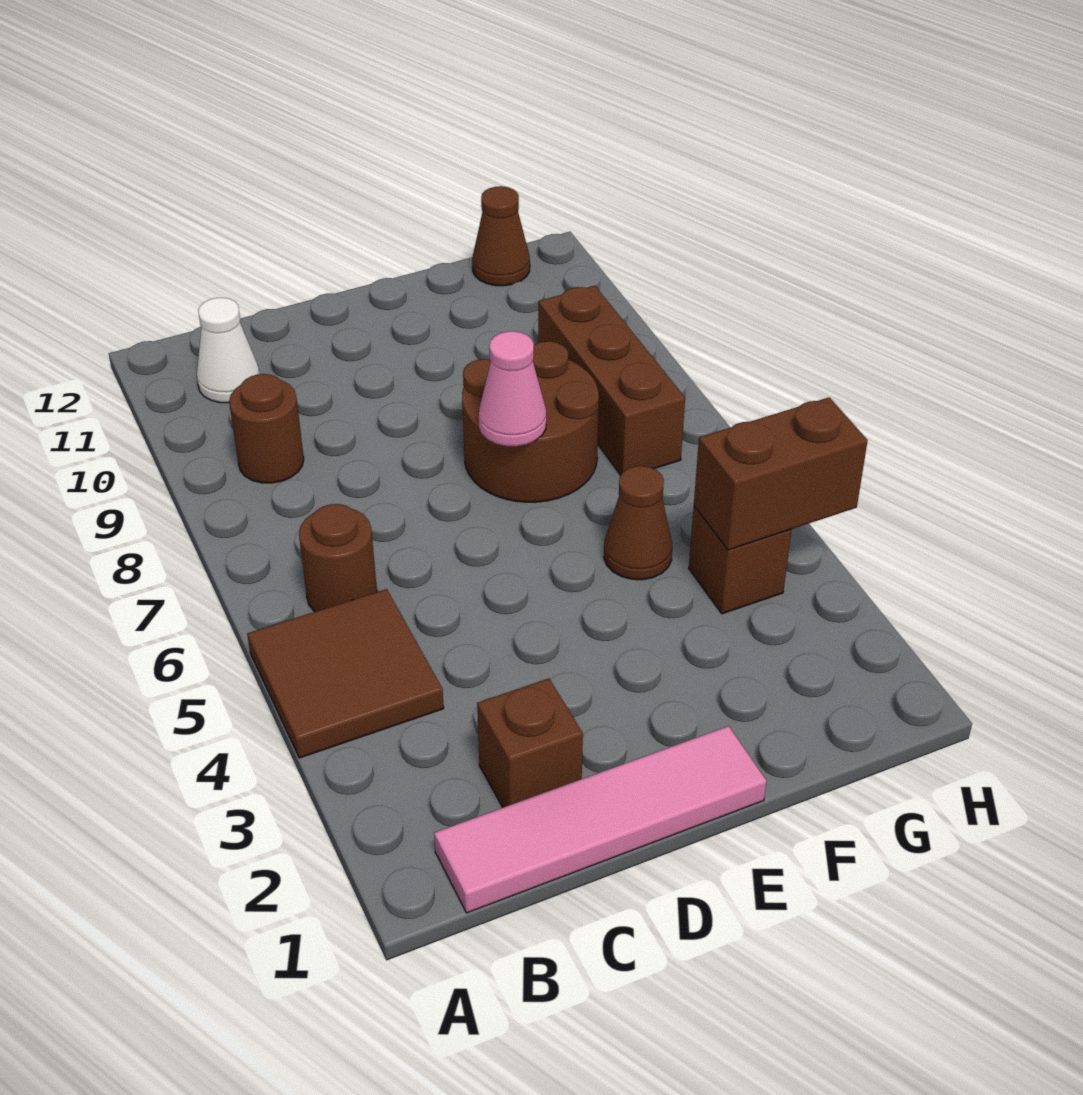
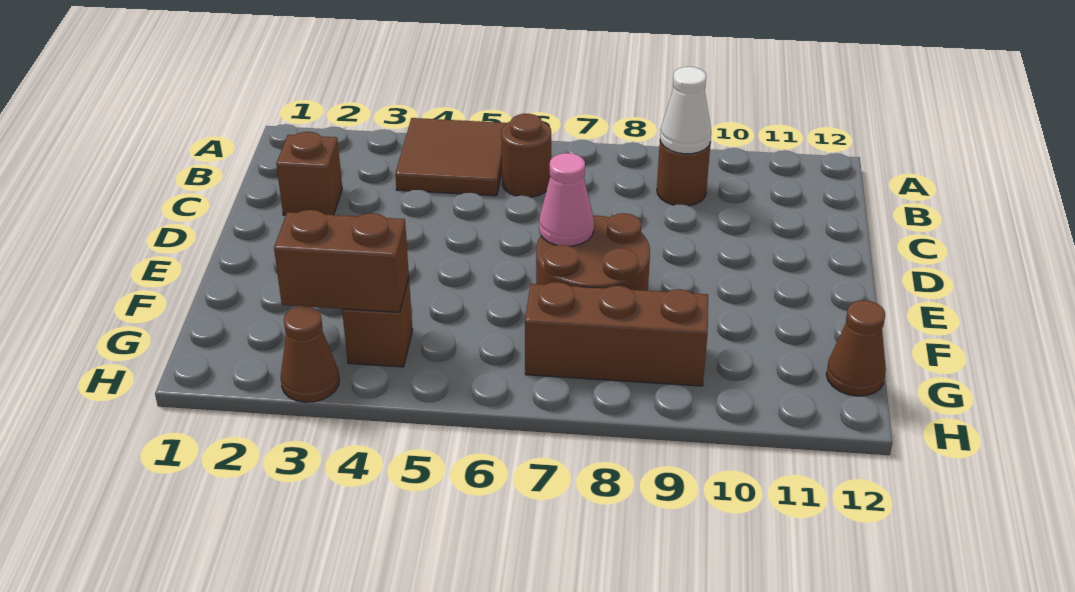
pink tile B1:E1 level 1 -> none
white cone B11 level 1 -> white cone B9 level 2
brown cone F5 level 1 -> brown cone H3 level 1
brown brick G4:H4 level 2 -> brown brick G3:G4 level 2

